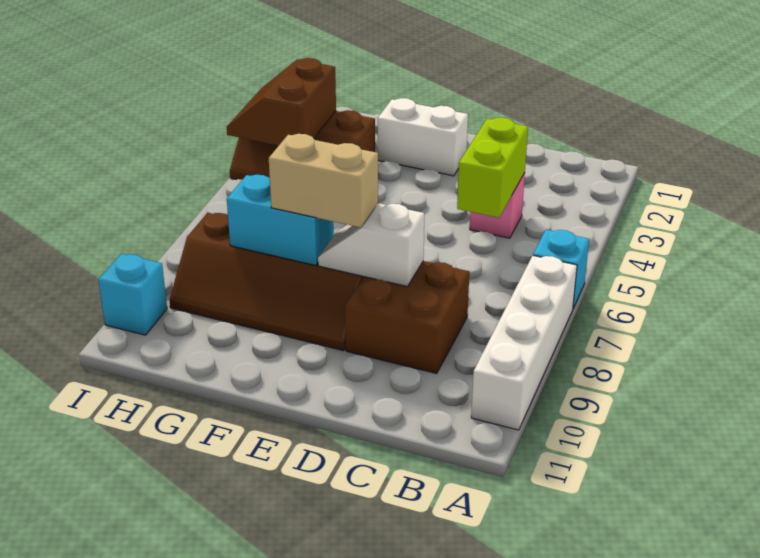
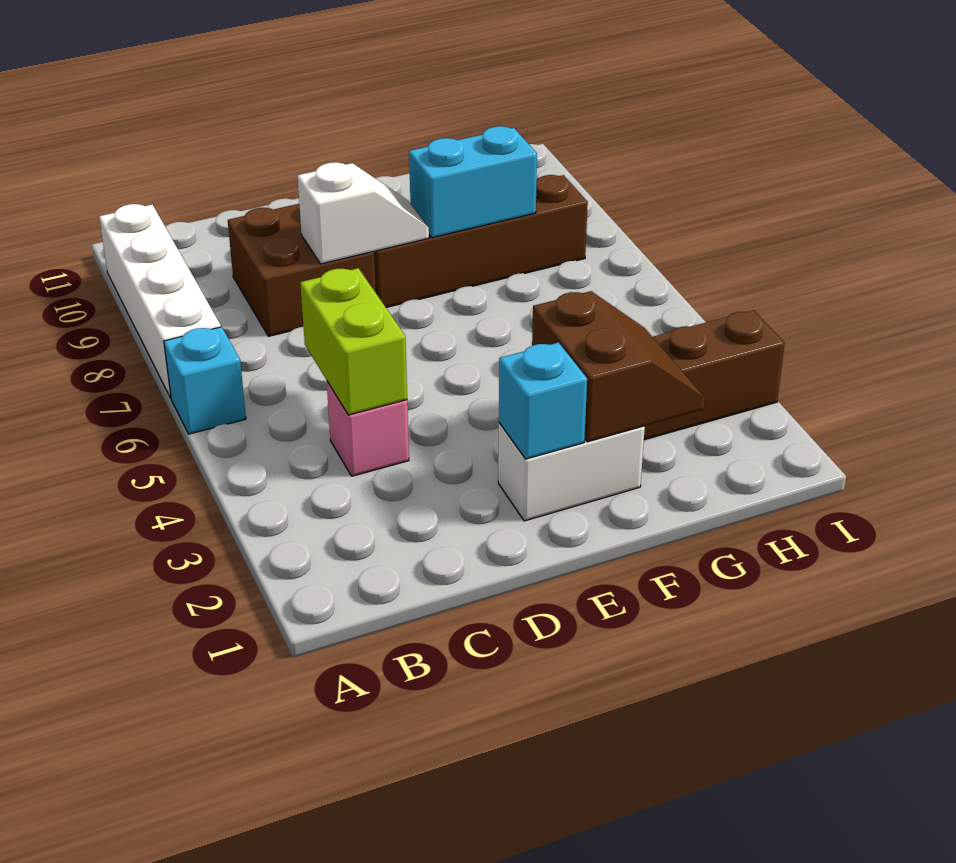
tan brick E8:F8 level 3 -> none
brown slope H3:I4 level 2 top H -> brown slope F2:G3 level 2 top F
cyan brick I10 level 1 -> cyan brick E2 level 2

